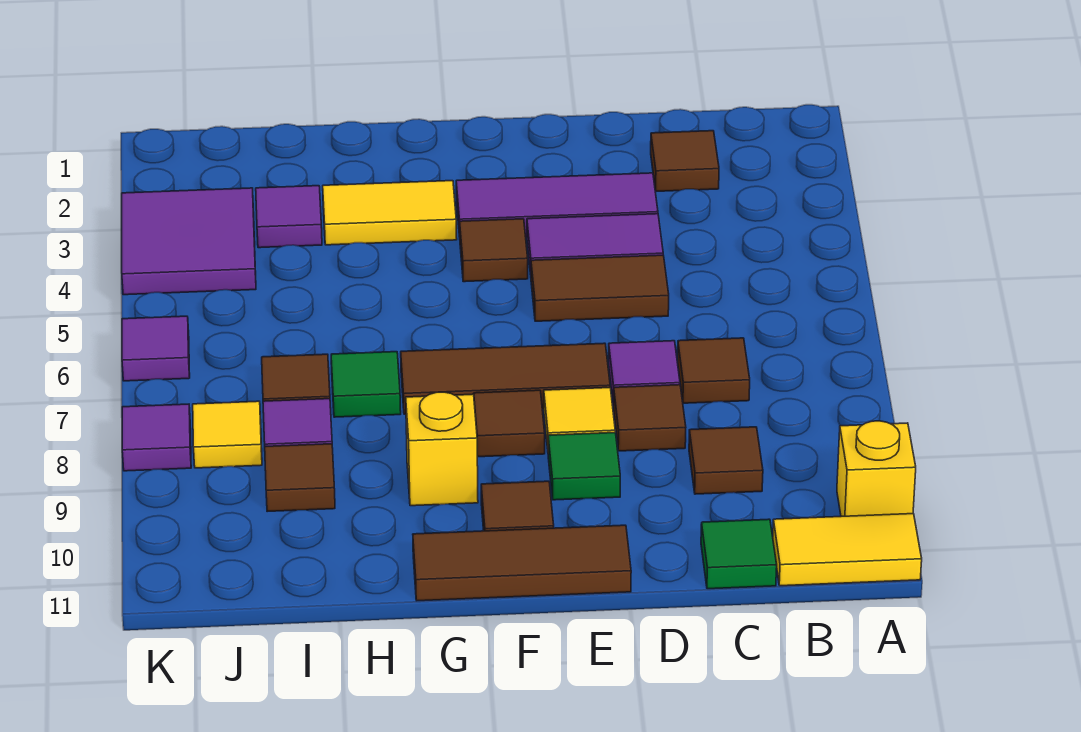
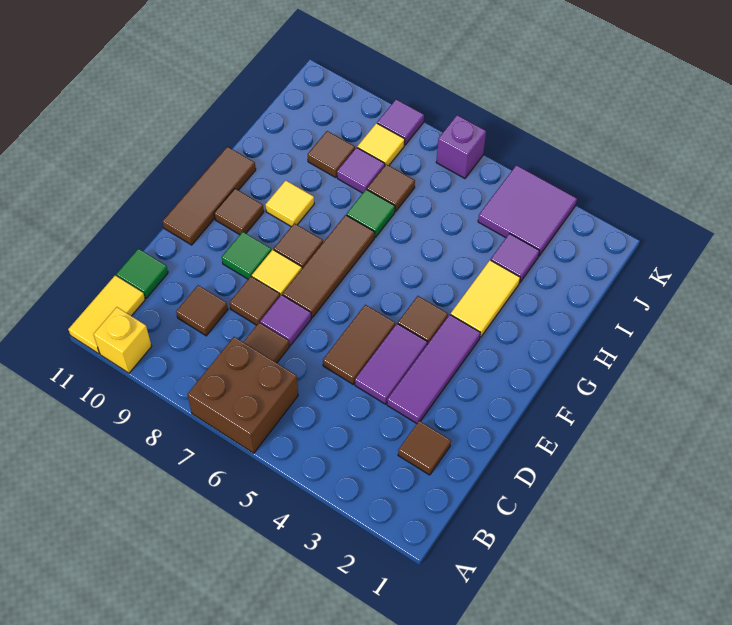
none -> brown brick A6:B7 level 1
yellow brick G9 level 1 -> yellow tile G9 level 1
purple tile K6 level 1 -> purple brick K6 level 1

